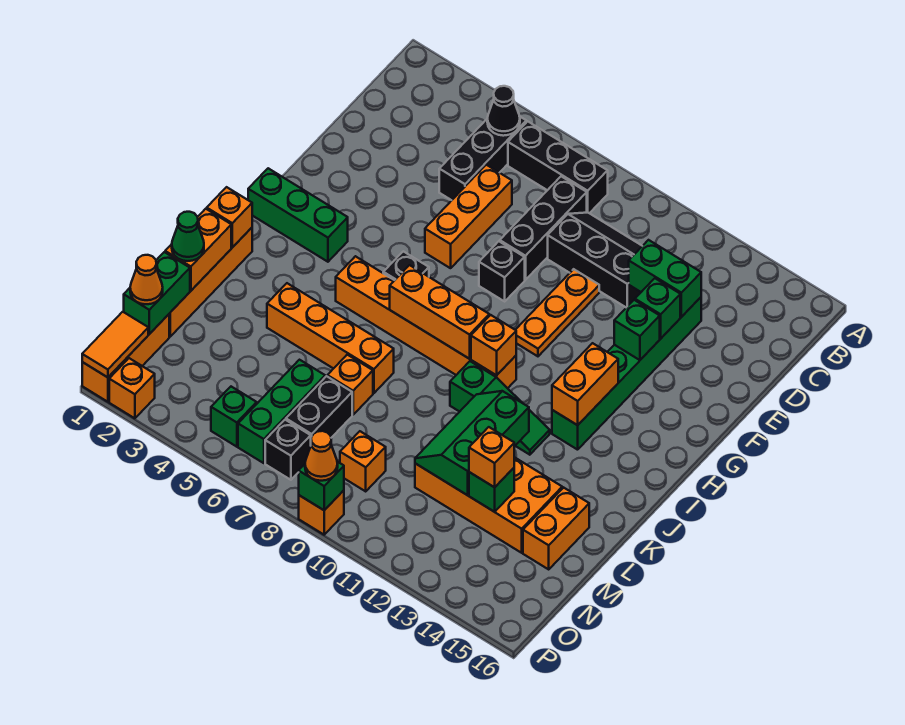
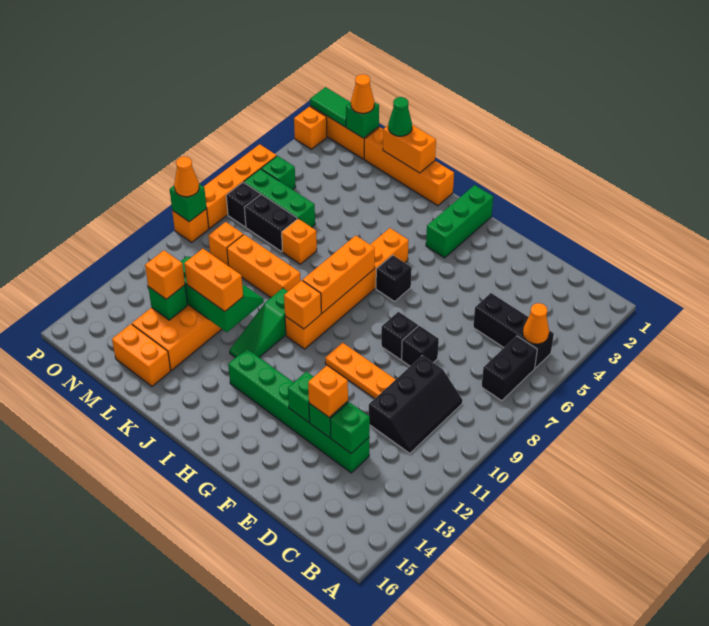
black cone B5 level 2 -> orange cone B5 level 2
black brick B6:B8 level 1 -> black brick B6:B7 level 1
black brick C8:E8 level 1 -> black brick E8 level 1
orange brick D6:F6 level 1 -> orange brick K9:M9 level 1
green brick D12:D13 level 2 -> green brick D13 level 2
orange brick H13:I13 level 2 -> orange brick K12:L12 level 3
orange brick J1 level 2 -> orange brick E13 level 3
orange brick K4:K7 level 1 -> orange brick P5:P8 level 1
green brick M1:N1 level 2 -> green brick N1 level 2
orange tile O1:P1 level 2 -> green tile O1:P1 level 2

